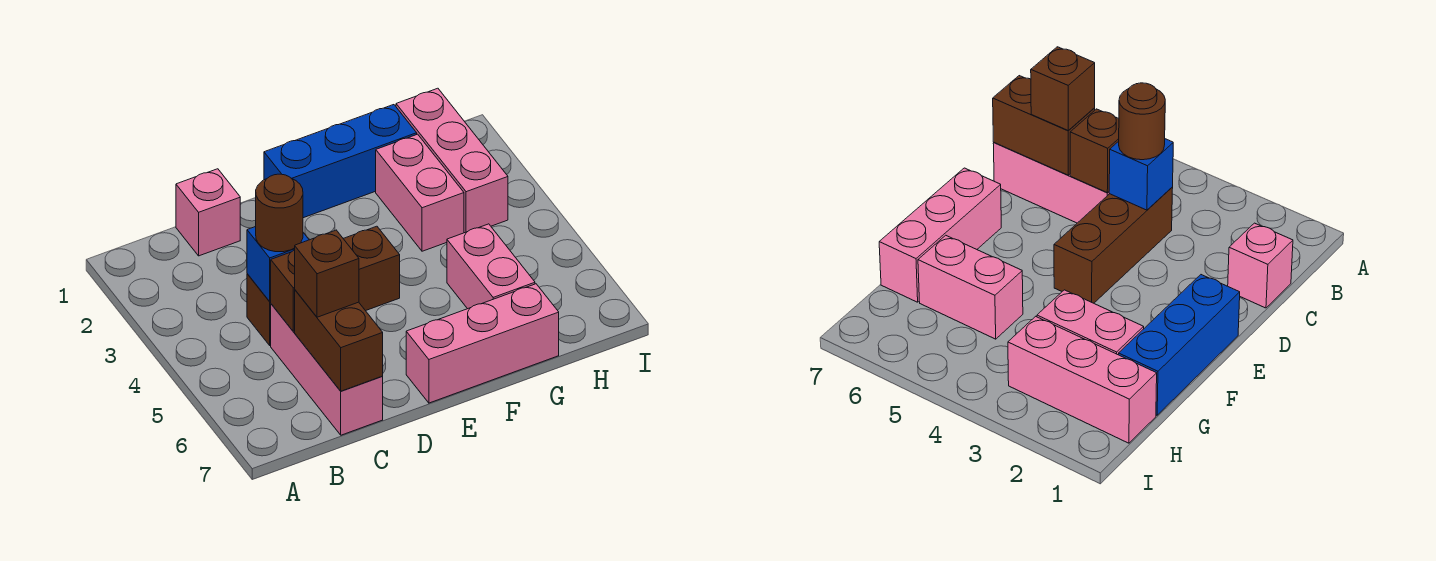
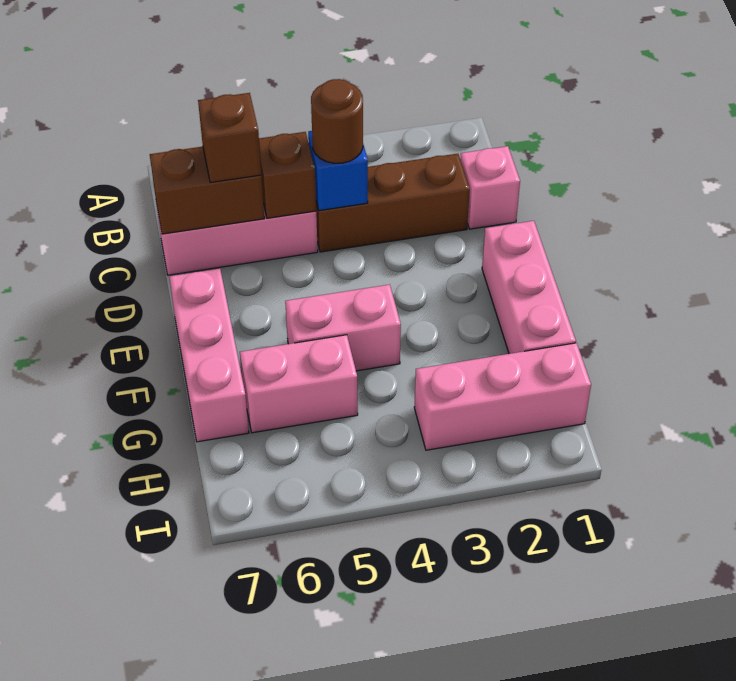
brown brick C4:E4 level 1 -> brown brick C2:C4 level 1
blue brick E1:G1 level 1 -> pink brick E1:G1 level 1
pink brick G2:G3 level 1 -> pink brick F4:F5 level 1

